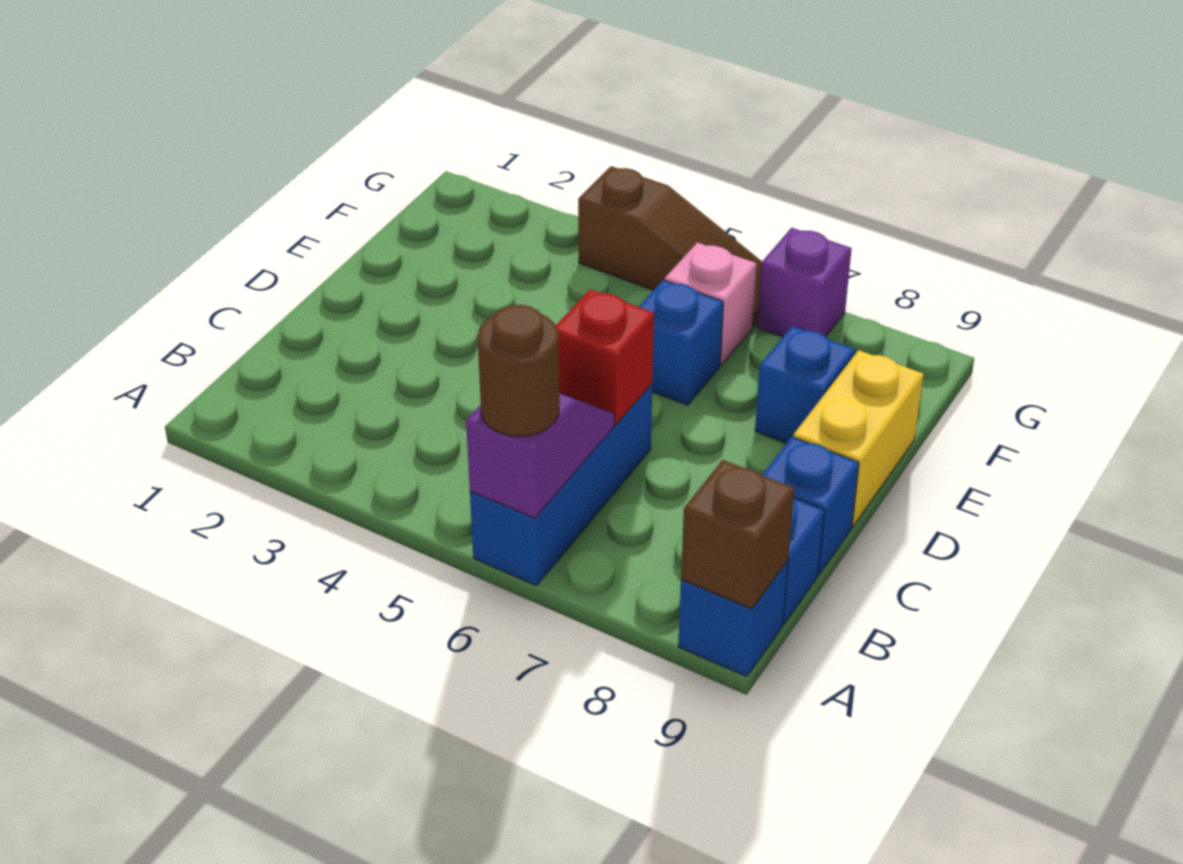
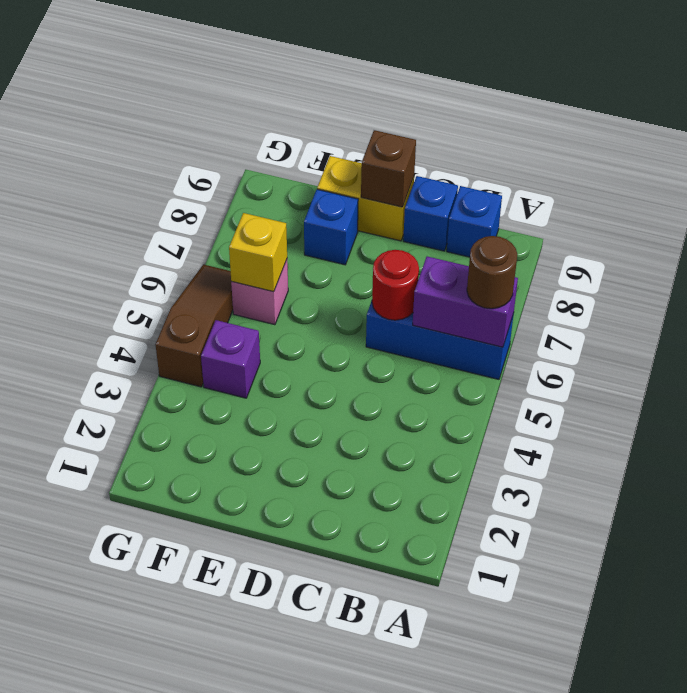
purple slope A6:B6 level 2 top A -> purple brick A6:B6 level 2
blue brick A9 level 1 -> none
brown brick A9 level 2 -> brown brick D9 level 2
red brick C6 level 2 -> red round brick C6 level 2
blue brick E6 level 1 -> none
none -> yellow brick F6 level 2
purple brick G7 level 1 -> purple brick F4 level 1

